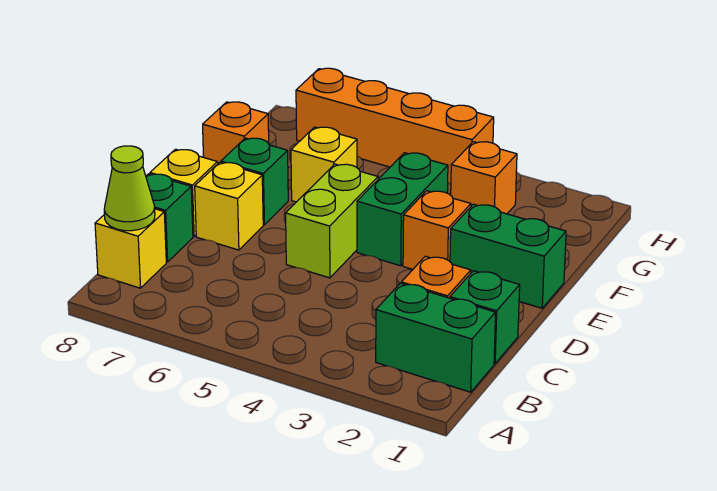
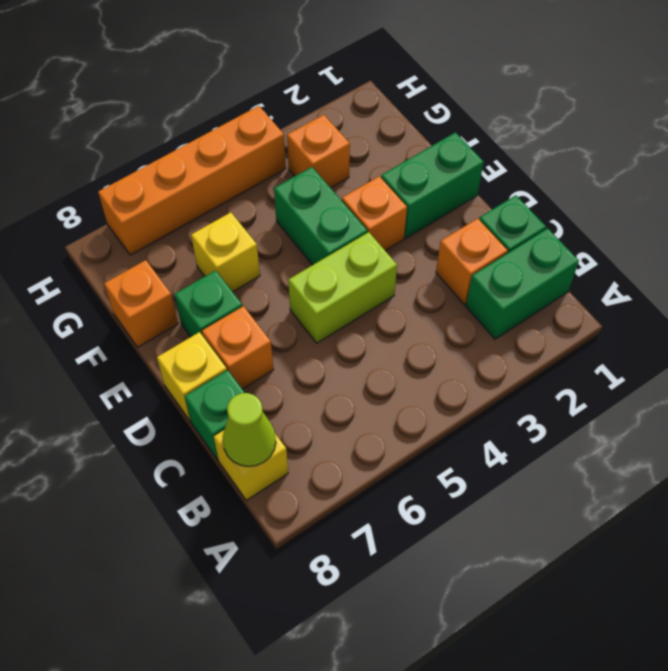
lime brick D5:E5 level 1 -> lime brick D4:D5 level 1
yellow brick D7 level 1 -> orange brick D7 level 1

